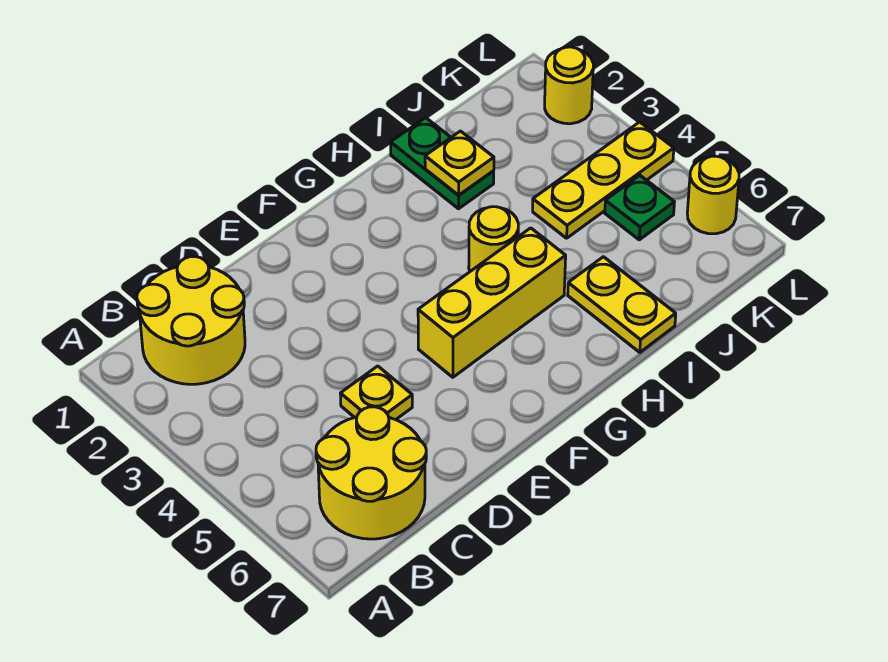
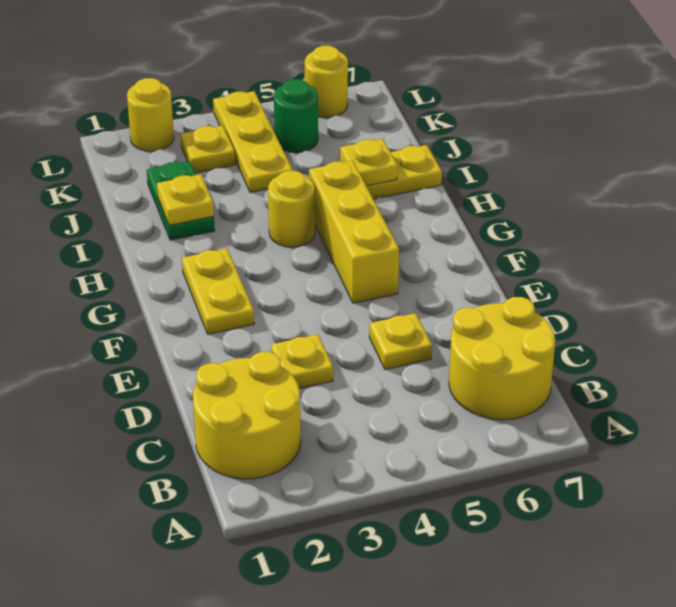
none -> yellow plate D3 level 1
none -> yellow plate F2:G2 level 1
green plate I1:I2 level 1 -> green plate I2:J2 level 1
none -> yellow plate I6 level 2
none -> yellow plate K3 level 1
green plate K5 level 1 -> green round brick K5 level 1

